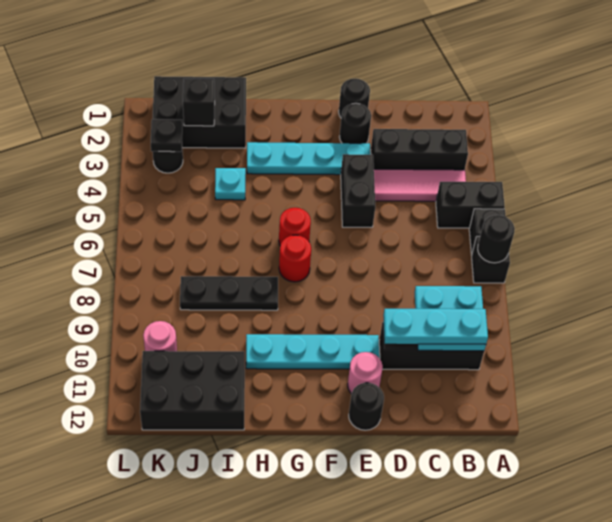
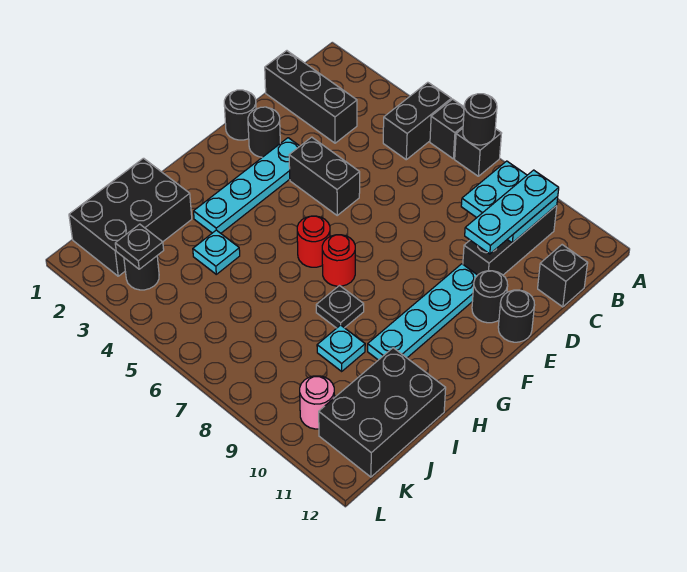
black brick B3:D3 level 1 -> black brick C1:C3 level 1
pink tile B4:D4 level 1 -> none
pink round brick E11 level 1 -> black round brick E11 level 1
black plate H8:J8 level 1 -> black plate H8 level 1
none -> cyan plate I9 level 1
black brick J2 level 2 -> black brick C12 level 1

